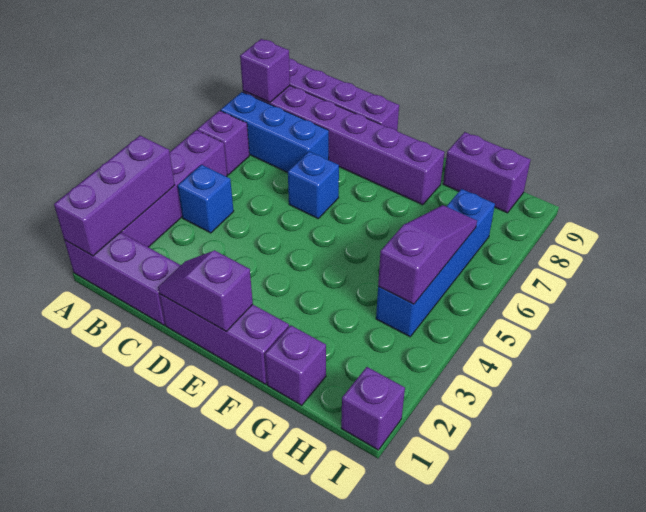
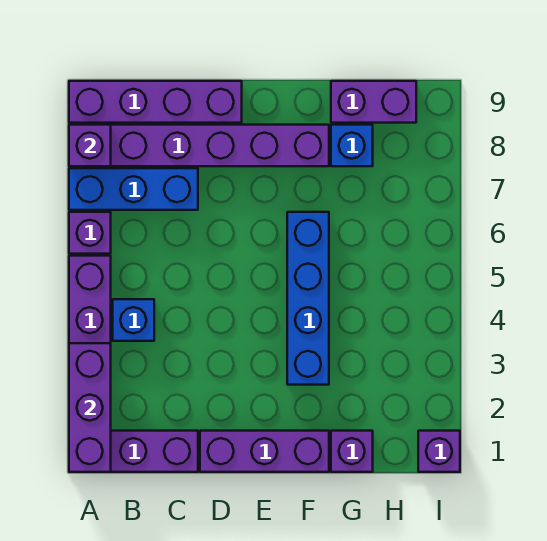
purple slope D1:E1 level 2 top E -> none
blue brick D6 level 1 -> blue brick G8 level 1
blue brick H4:H7 level 1 -> blue brick F3:F6 level 1
purple slope H4:H6 level 2 top 4 -> none

